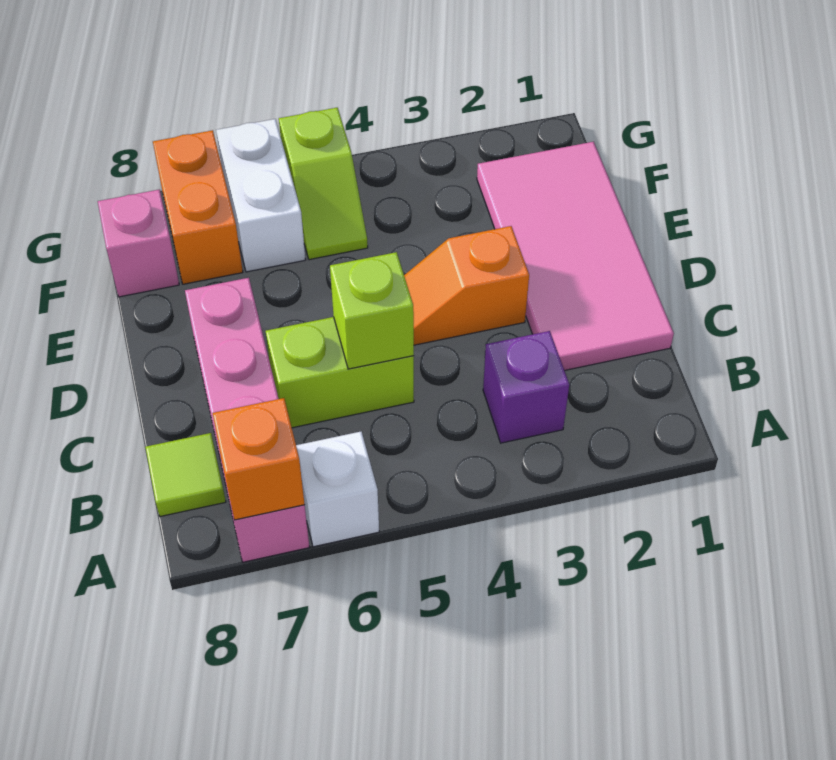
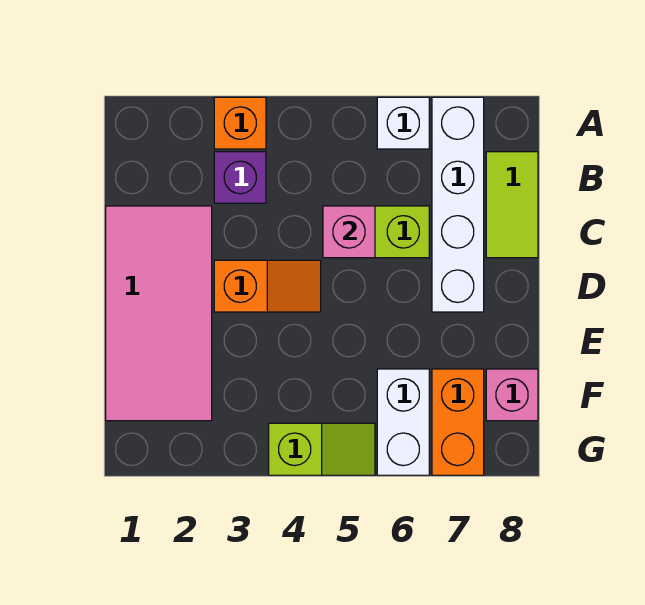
pink brick A7:D7 level 1 -> white brick A7:D7 level 1
orange brick A7 level 2 -> orange brick A3 level 1
lime tile B8 level 1 -> lime tile B8:C8 level 1
lime brick C5 level 2 -> pink brick C5 level 2
lime slope F5:G5 level 1 top G -> lime slope G4:G5 level 1 top 4

